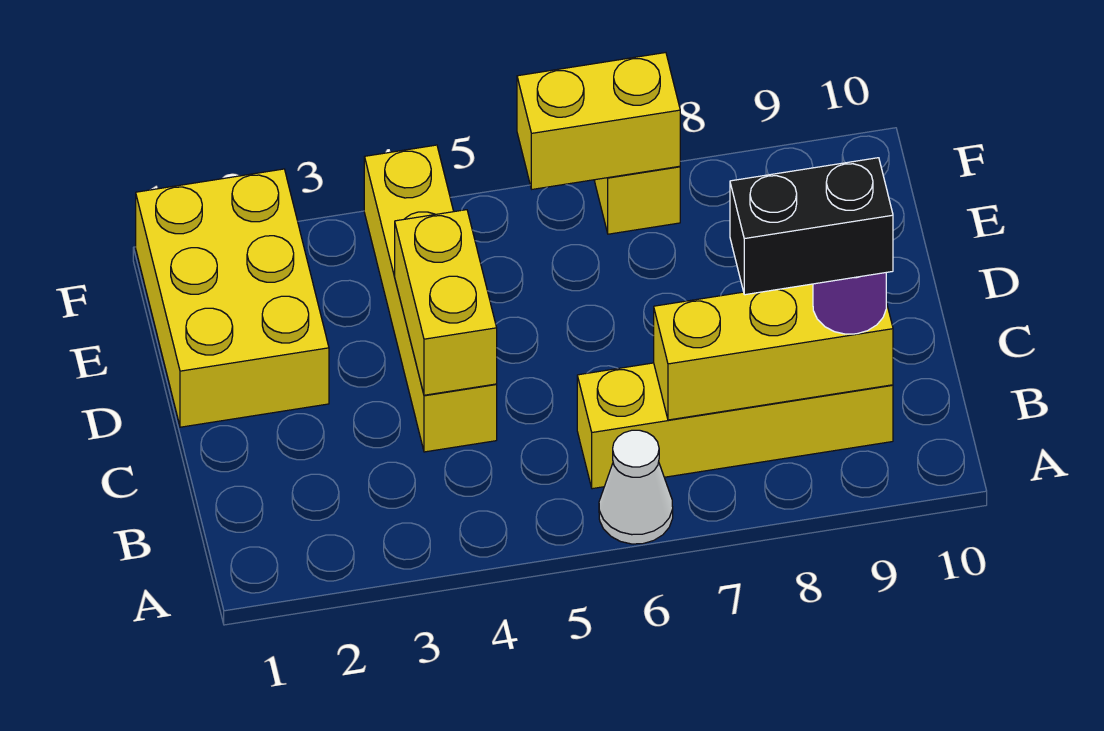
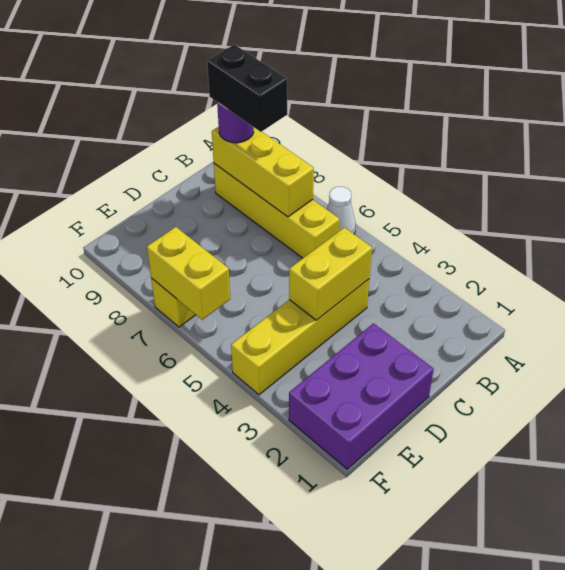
yellow brick D1:F2 level 1 -> purple brick D1:F2 level 1

